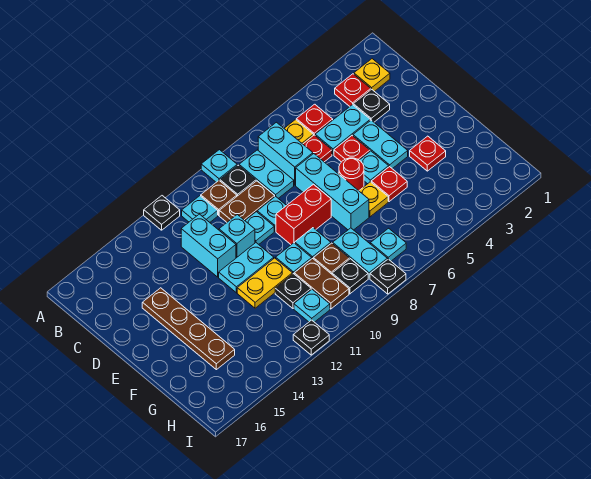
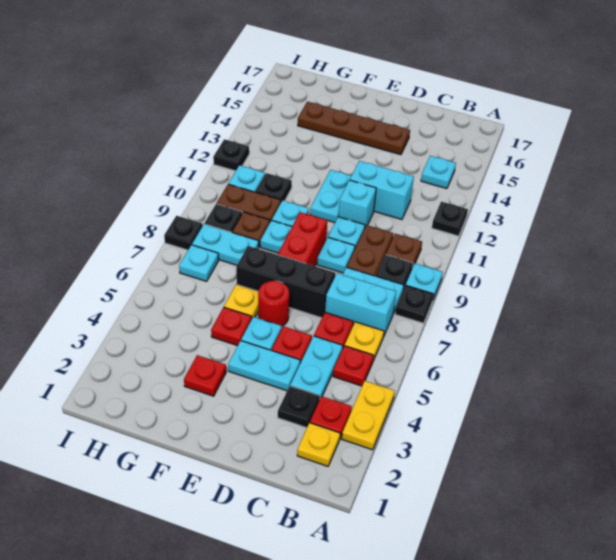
none -> black plate A8 level 1
cyan plate B11 level 1 -> cyan plate B14 level 1
cyan brick D7:F7 level 1 -> black brick D7:F7 level 1
yellow plate F11:F12 level 1 -> yellow plate A3:A4 level 1

